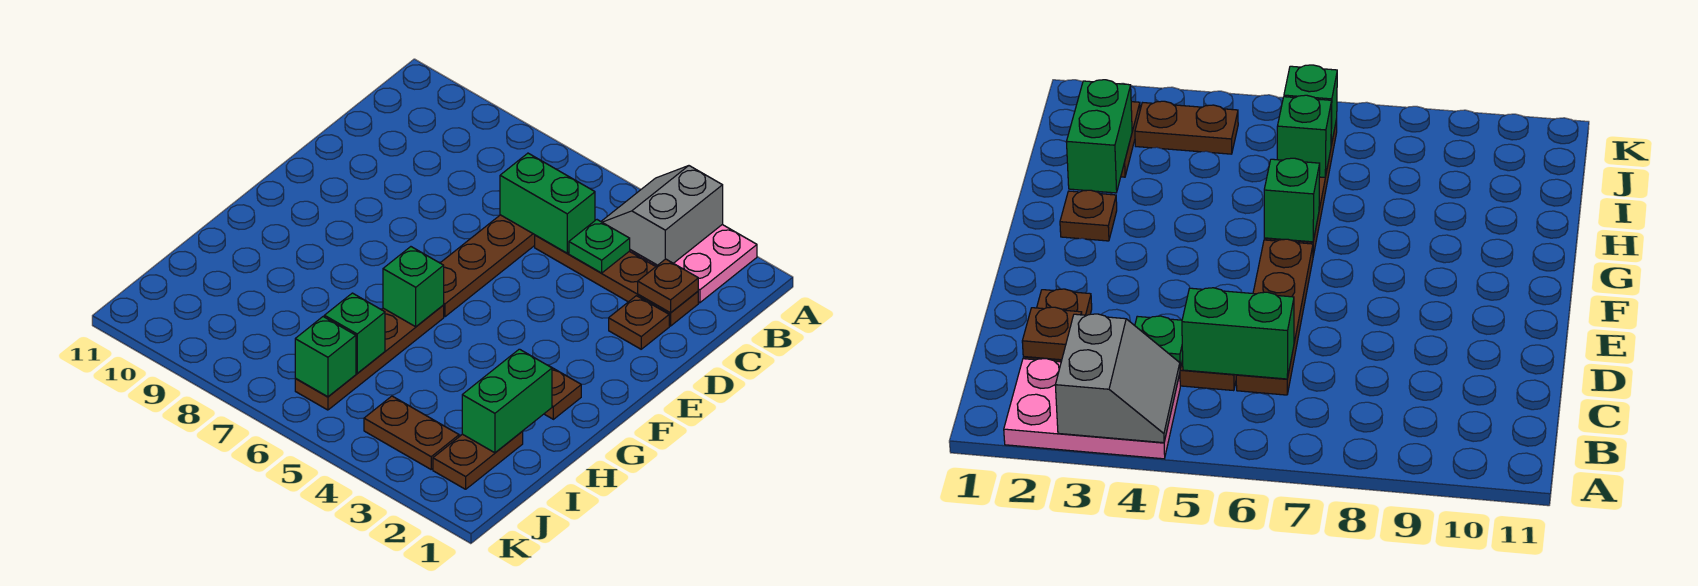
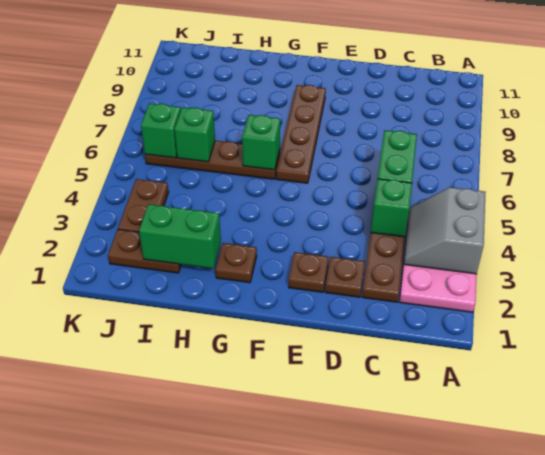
grey slope A3:B4 level 2 top 3 -> grey slope A3:B4 level 2 top A
brown plate C2 level 2 -> brown plate E2 level 1
green plate C4 level 2 -> green brick C4 level 2
brown plate C6:F6 level 1 -> brown plate F6:F9 level 1

